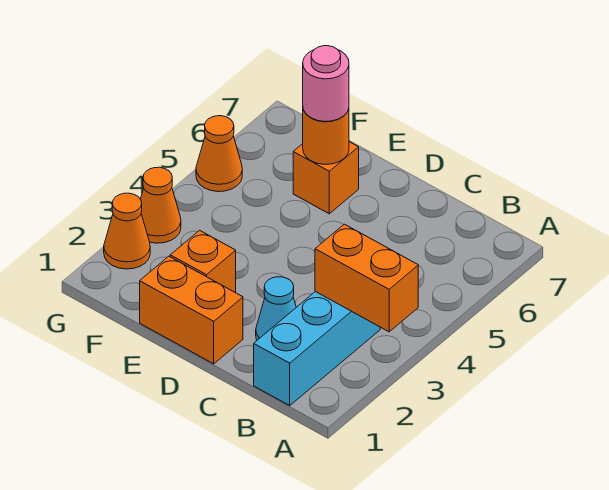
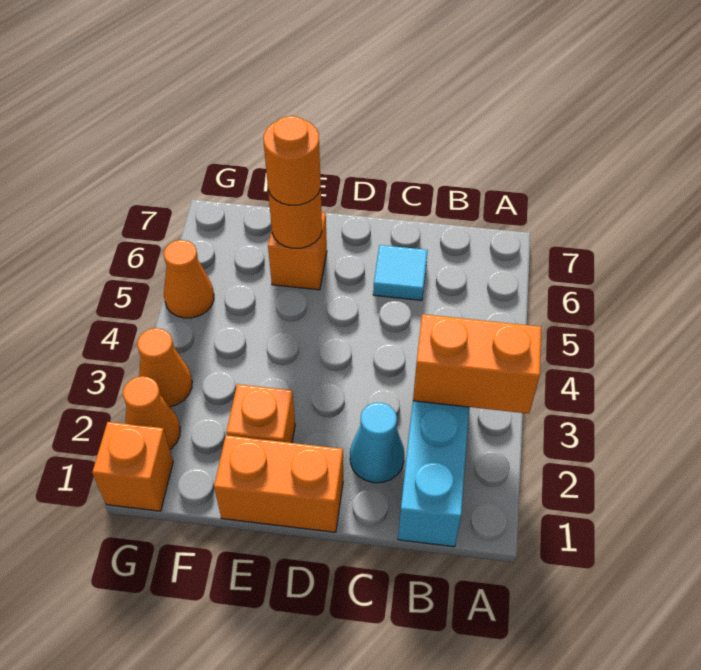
none -> cyan tile C6 level 1
pink round brick E6 level 3 -> orange round brick E6 level 3
none -> orange brick G1 level 1

